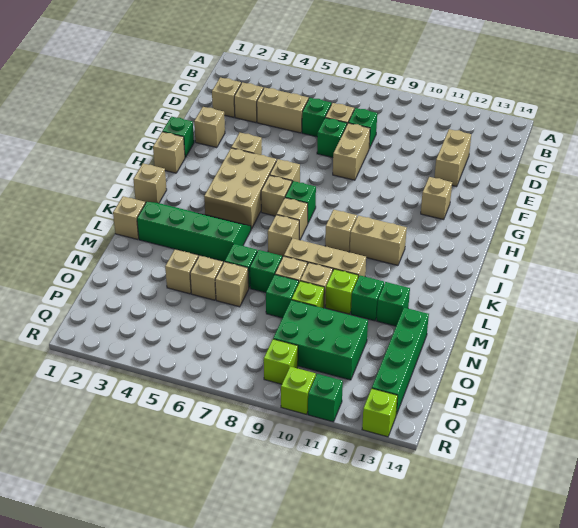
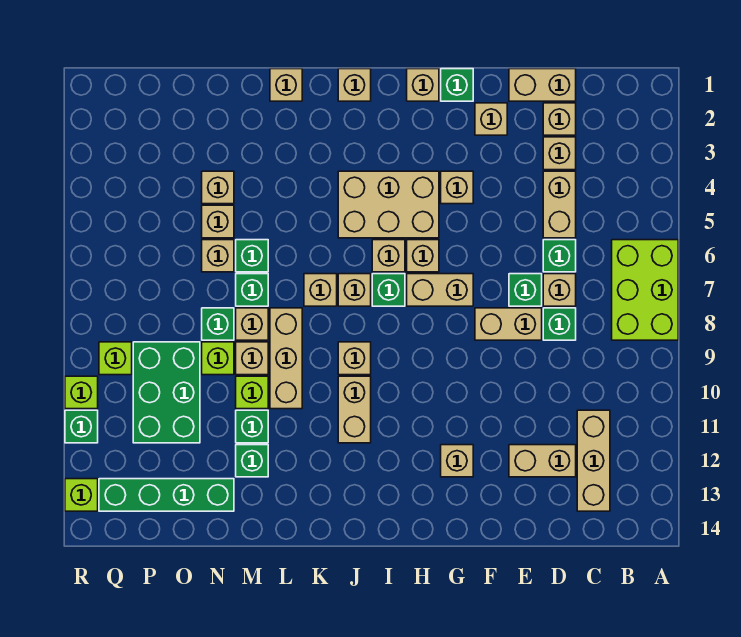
none -> lime brick A6:B8 level 1
none -> tan brick C11:C13 level 1
none -> tan brick D1:E1 level 1
none -> tan brick G7:H7 level 1
green slope K2:L5 level 1 top L -> none

